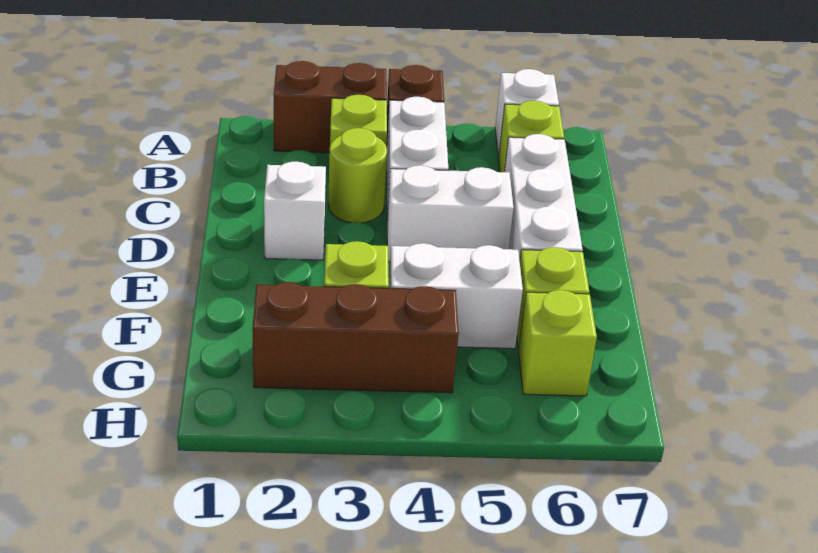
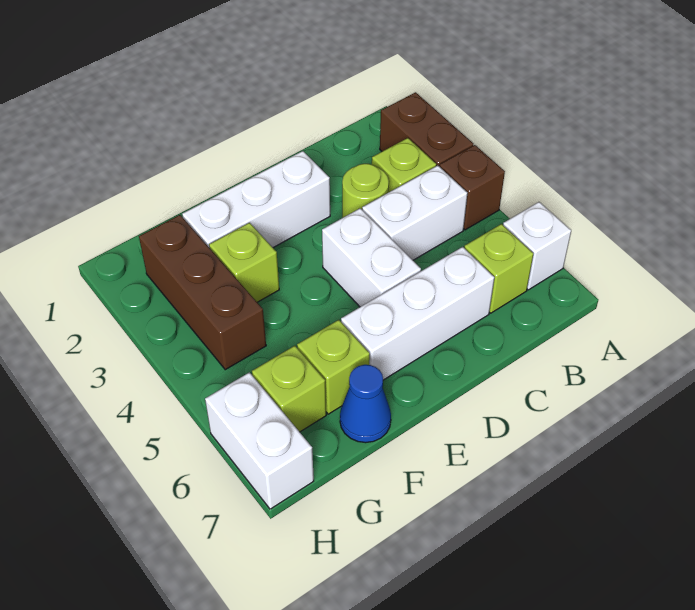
white brick D2 level 1 -> white brick D2:F2 level 1
white brick F4:F5 level 1 -> white brick H6:H7 level 1
none -> blue cone F7 level 1

